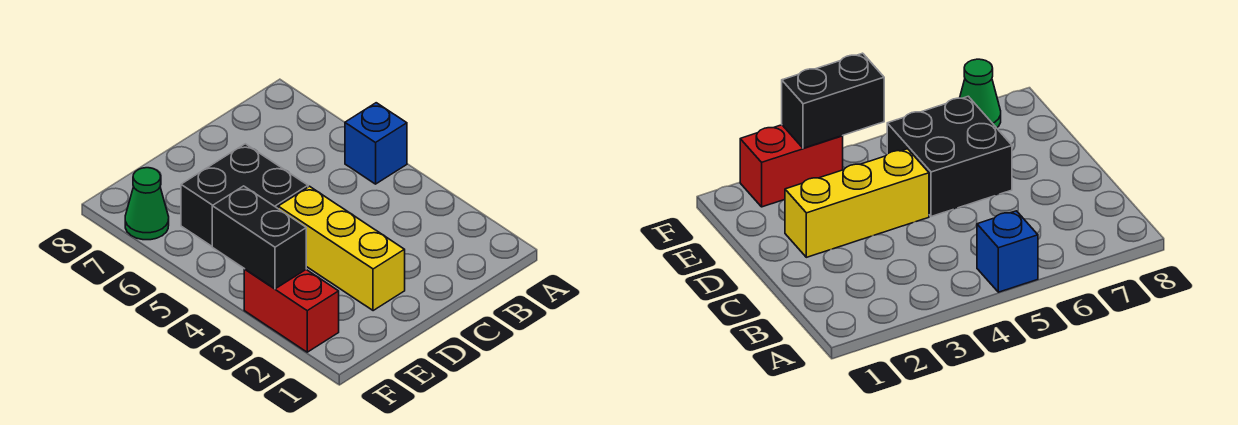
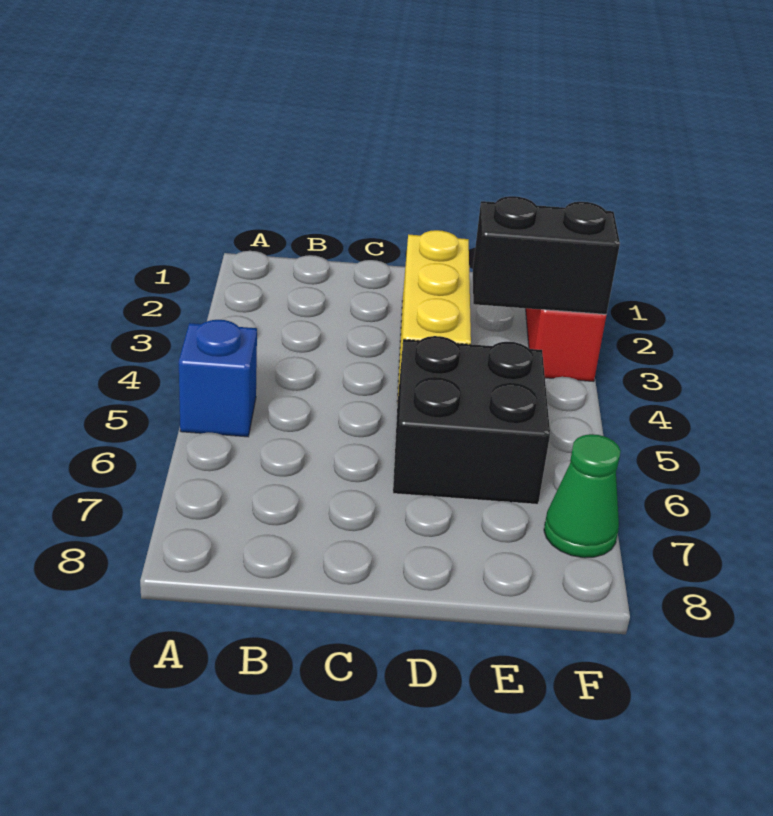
black brick F3:F4 level 2 -> black brick E3:F3 level 2

